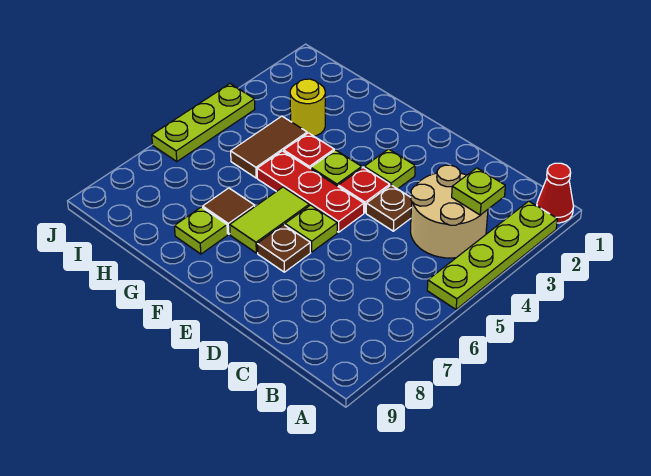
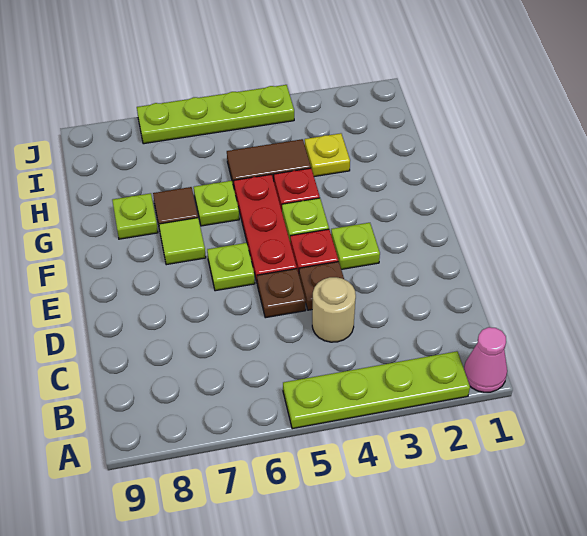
red cone A1 level 1 -> pink cone A1 level 1
tan round brick B3:C4 level 1 -> tan round brick C4 level 1
lime plate B3 level 2 -> lime plate G6 level 1
brown plate E7 level 1 -> brown plate D5 level 1
lime tile F6:F7 level 1 -> lime tile F7 level 1
yellow round brick H3 level 1 -> yellow plate H3 level 1
lime plate J4:J6 level 1 -> lime plate J4:J7 level 1

